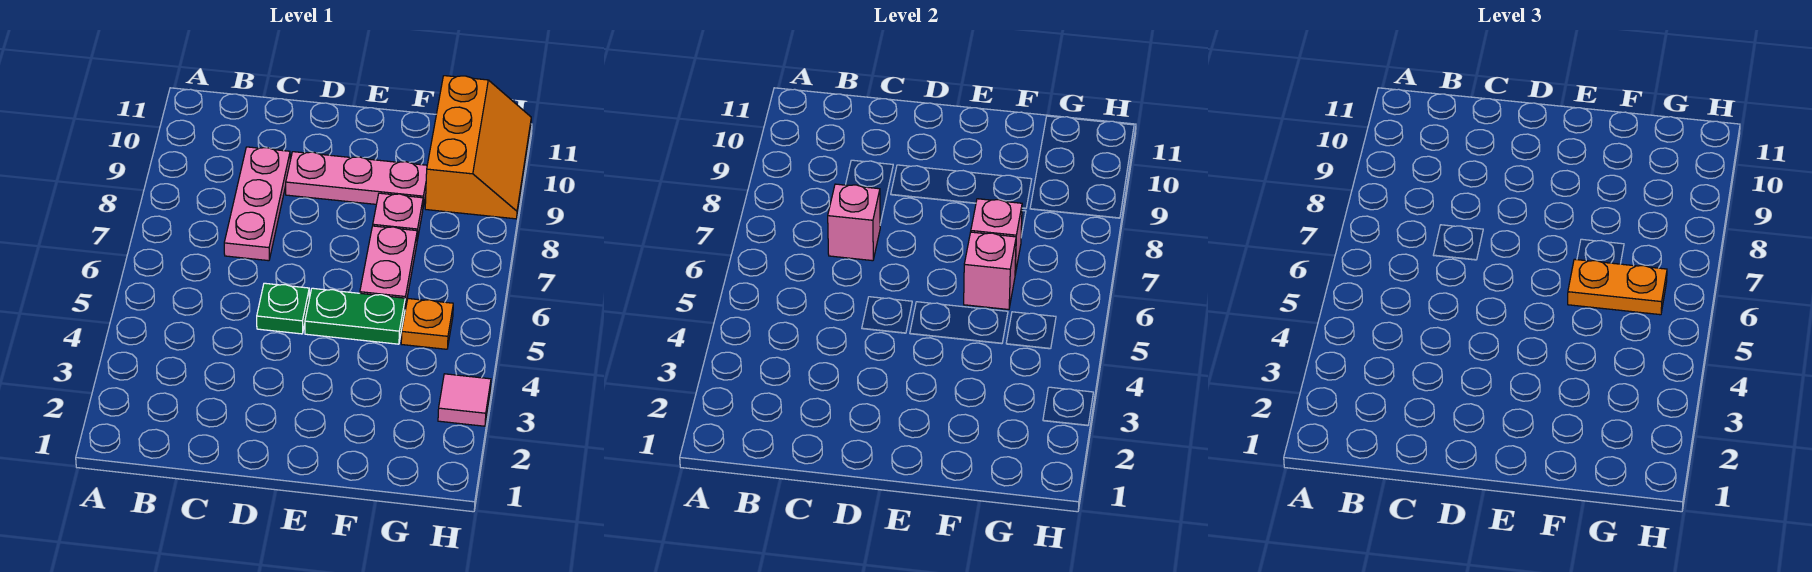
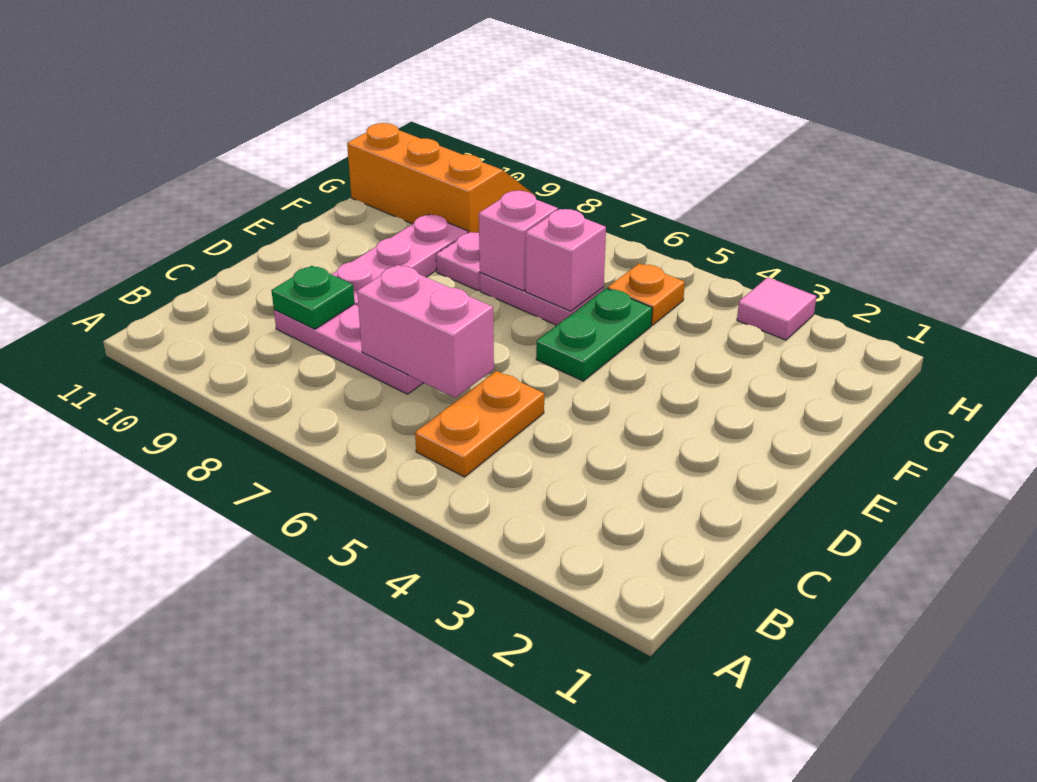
pink brick C7 level 2 -> pink brick C6:C7 level 2
green plate D5 level 1 -> green plate C9 level 2
orange plate F6:G6 level 3 -> orange plate B5:C5 level 1

